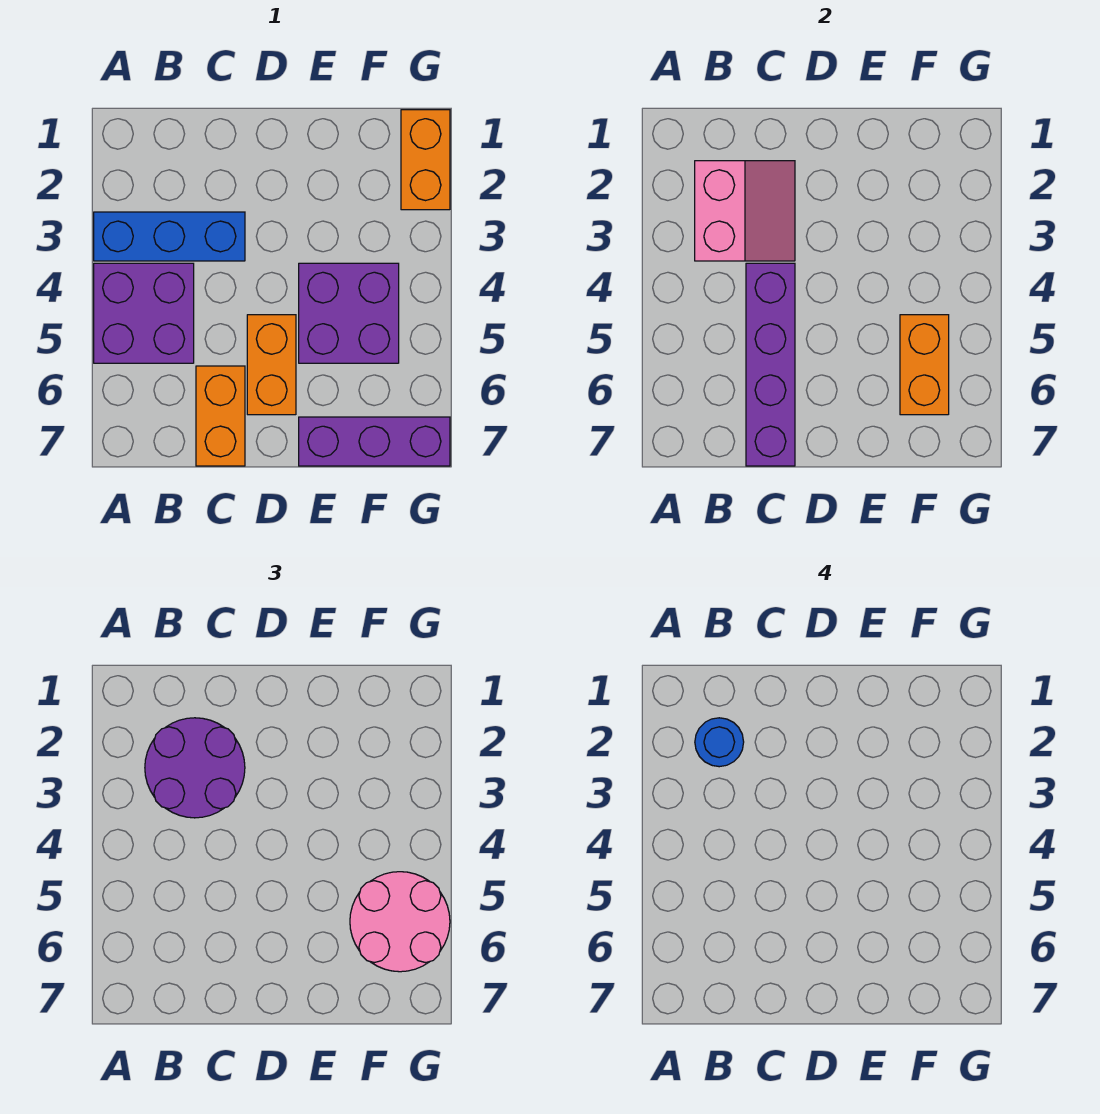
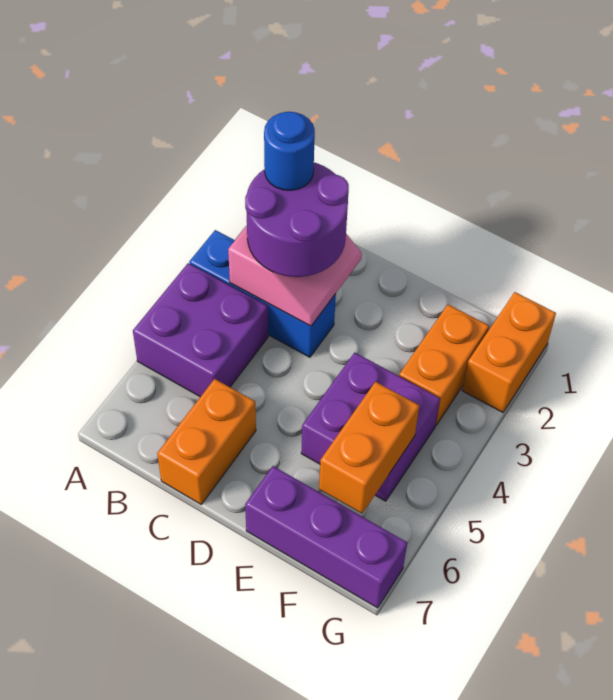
purple brick C4:C7 level 2 -> none
orange brick D5:D6 level 1 -> orange brick F2:F3 level 1
pink round brick F5:G6 level 3 -> none

